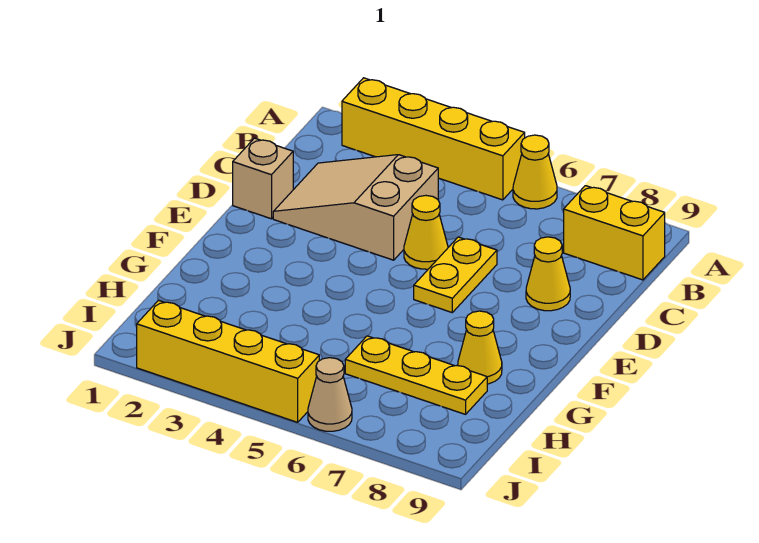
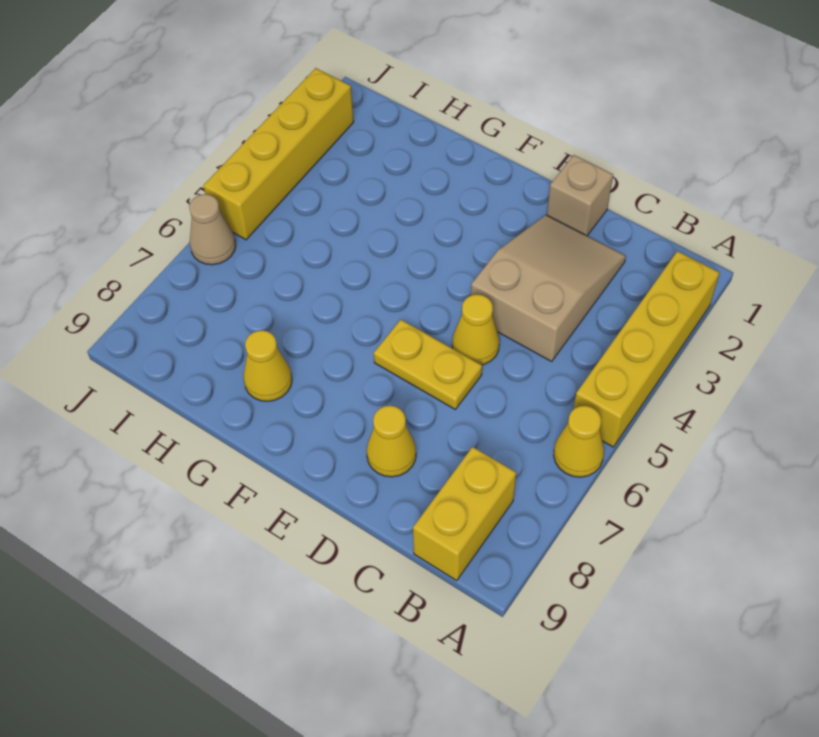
yellow plate H6:H8 level 1 -> none

